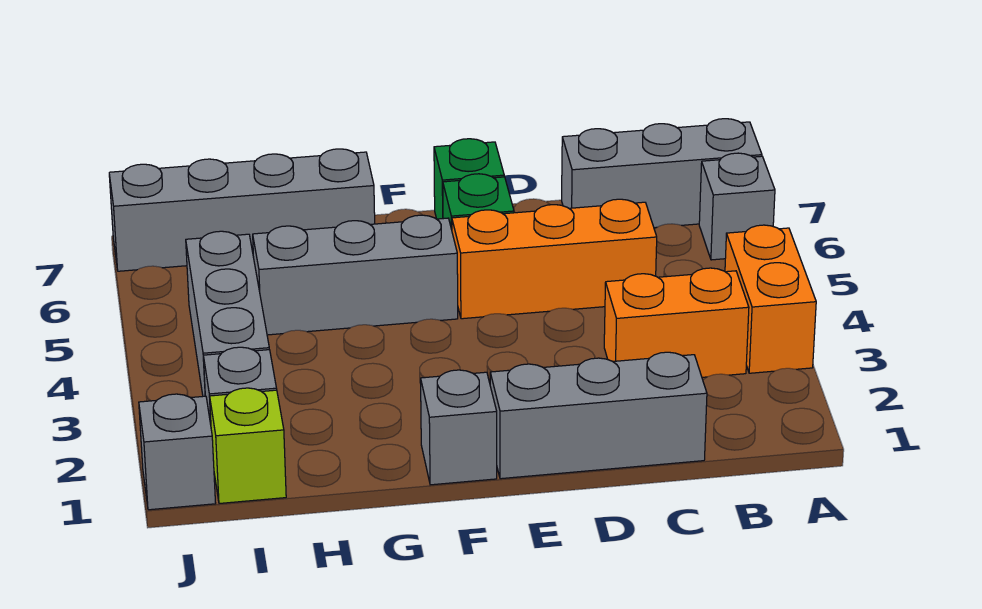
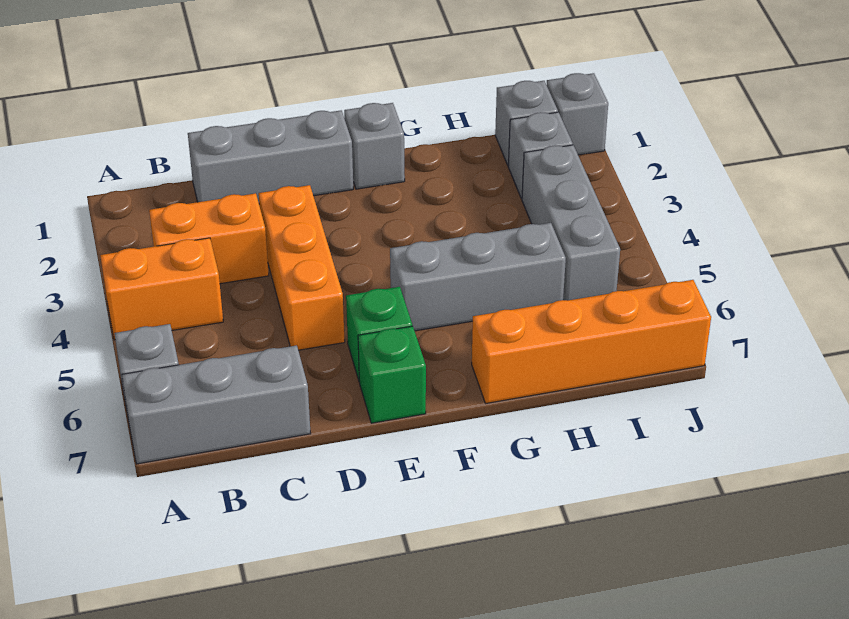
orange brick A3:A4 level 1 -> orange brick A4:B4 level 1
orange brick C5:E5 level 1 -> orange brick D3:D5 level 1
grey brick G7:J7 level 1 -> orange brick G7:J7 level 1
lime brick I1 level 1 -> grey brick I1 level 1

